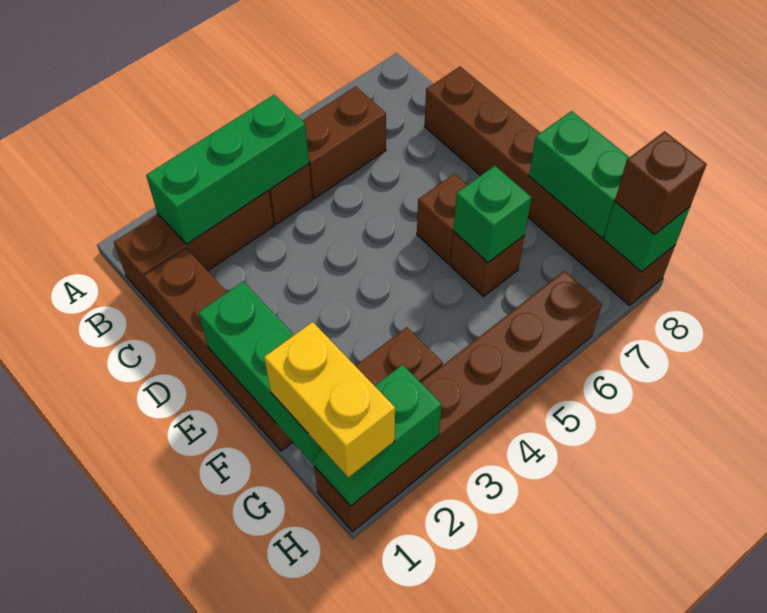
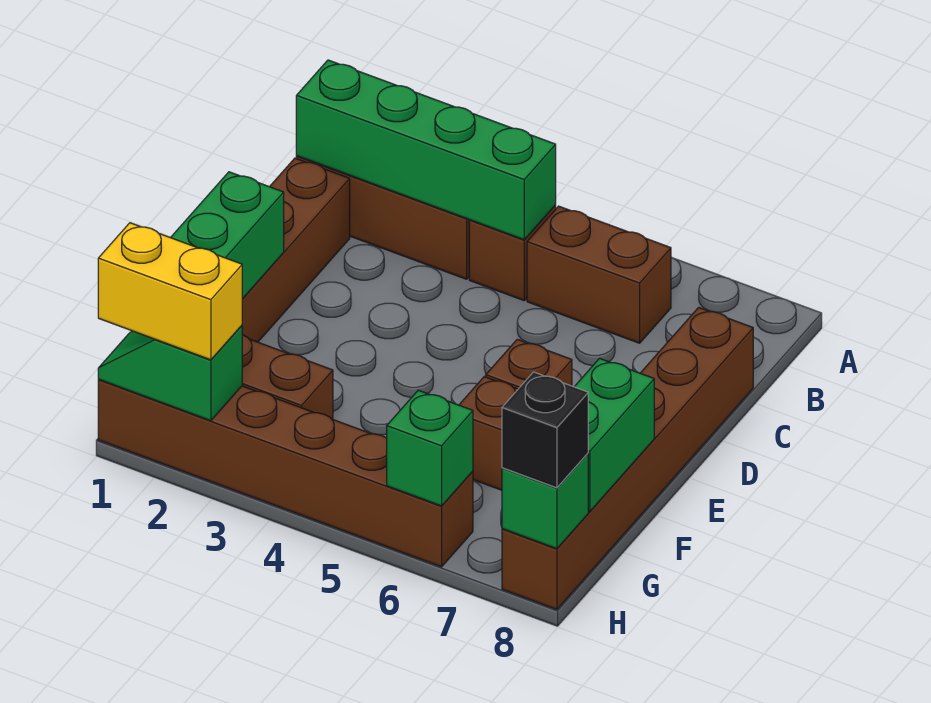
green brick B2:B4 level 2 -> green brick B1:B4 level 2
green brick F6 level 2 -> green brick H6 level 2
yellow brick G1:H1 level 3 -> yellow brick H1:H2 level 3
brown brick H8 level 3 -> black brick H8 level 3

